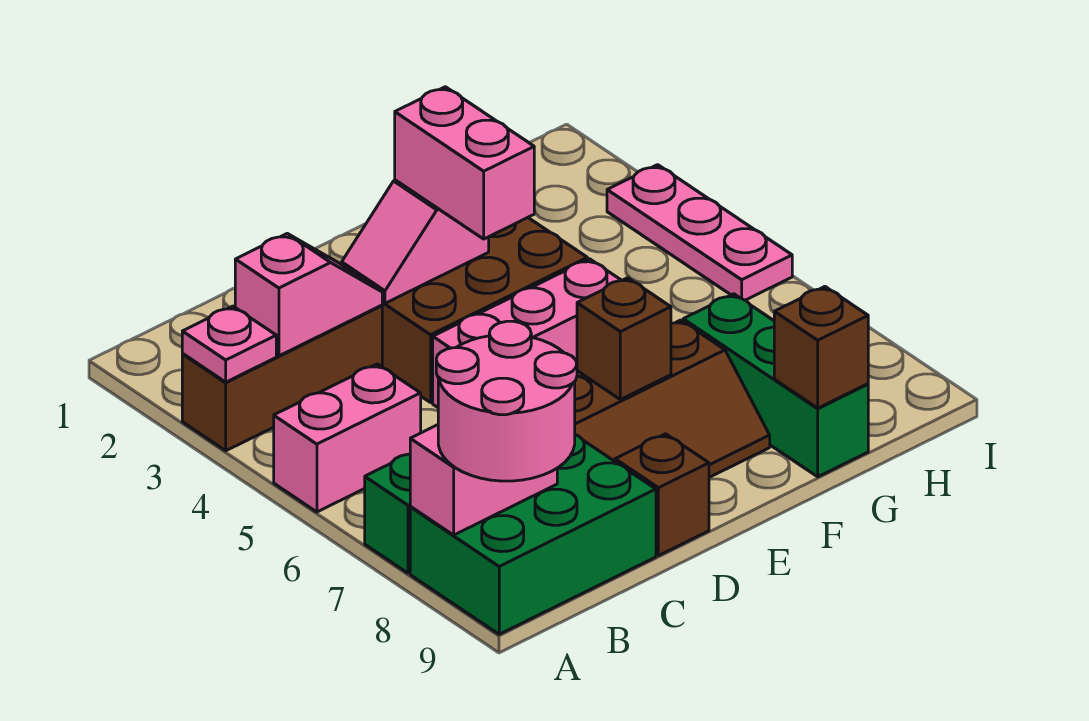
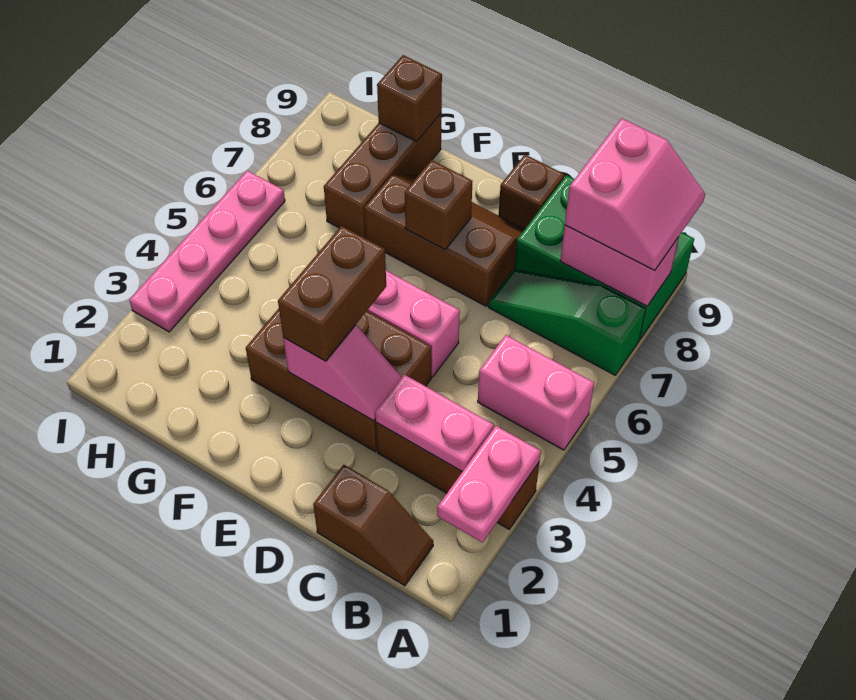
pink plate A3 level 2 -> pink plate A2:A3 level 2
pink round brick A8:B9 level 3 -> pink slope A8:B9 level 3 top B
none -> brown slope B1:C1 level 1 top C
pink slope B3:C3 level 2 top B -> pink plate B3:C3 level 2
pink brick E3:E4 level 3 -> brown brick E3:E4 level 3
green brick G7:G9 level 1 -> brown brick G7:G9 level 1
pink plate I3:I5 level 1 -> pink plate I3:I6 level 1

